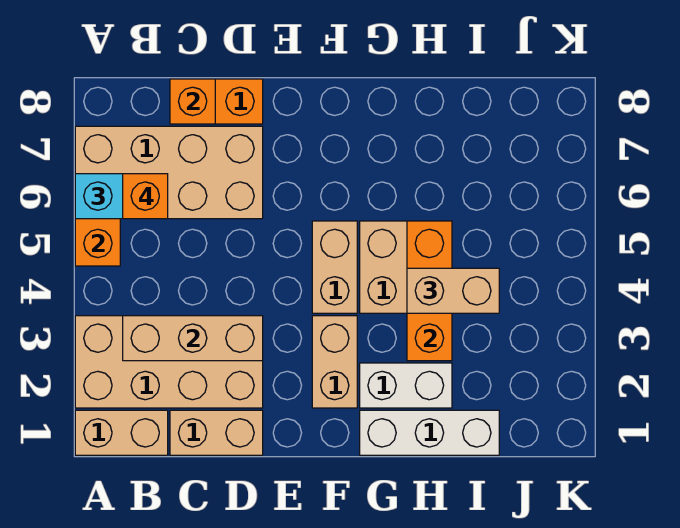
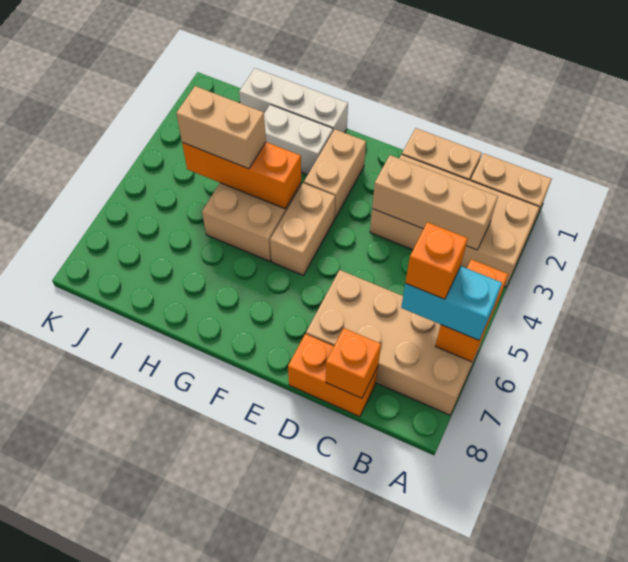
orange brick H3:H5 level 2 -> orange brick G4:I4 level 2

